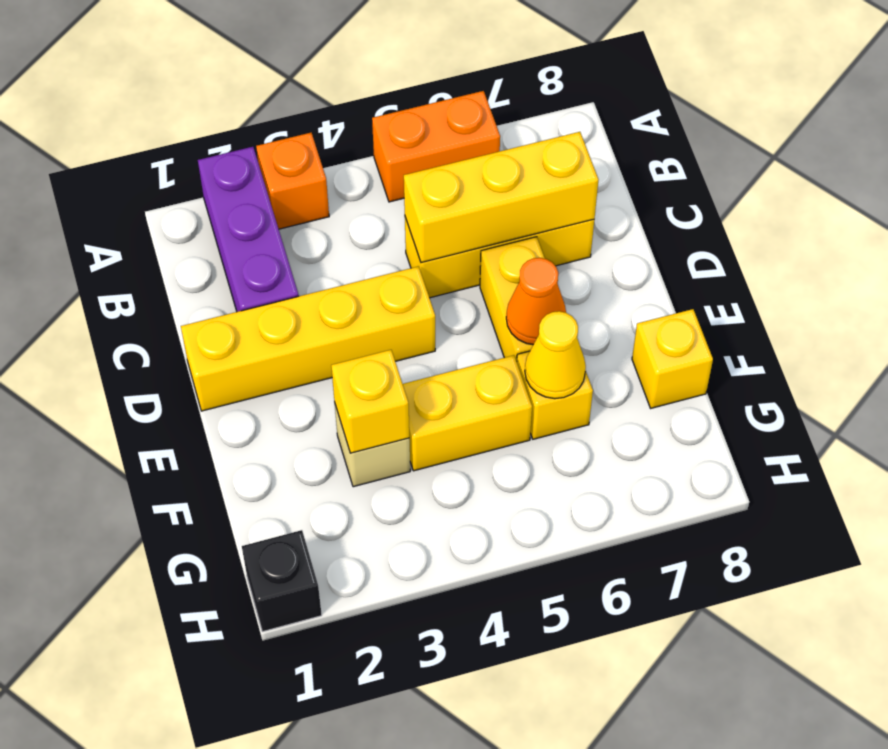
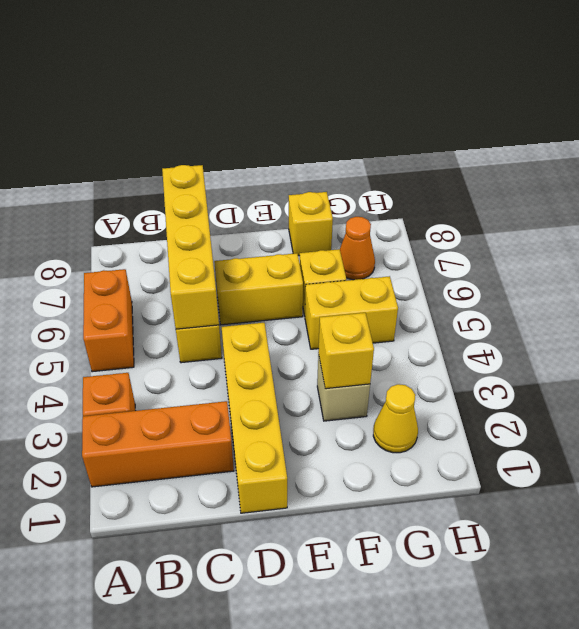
purple brick A2:C2 level 1 -> orange brick A2:C2 level 1
yellow brick C5:C7 level 2 -> yellow brick C5:C8 level 2
orange cone E6 level 2 -> orange cone G7 level 1
yellow brick F4:F5 level 1 -> yellow brick F5:G5 level 1
yellow cone F6 level 2 -> yellow cone G2 level 1
black brick H1 level 1 -> none

